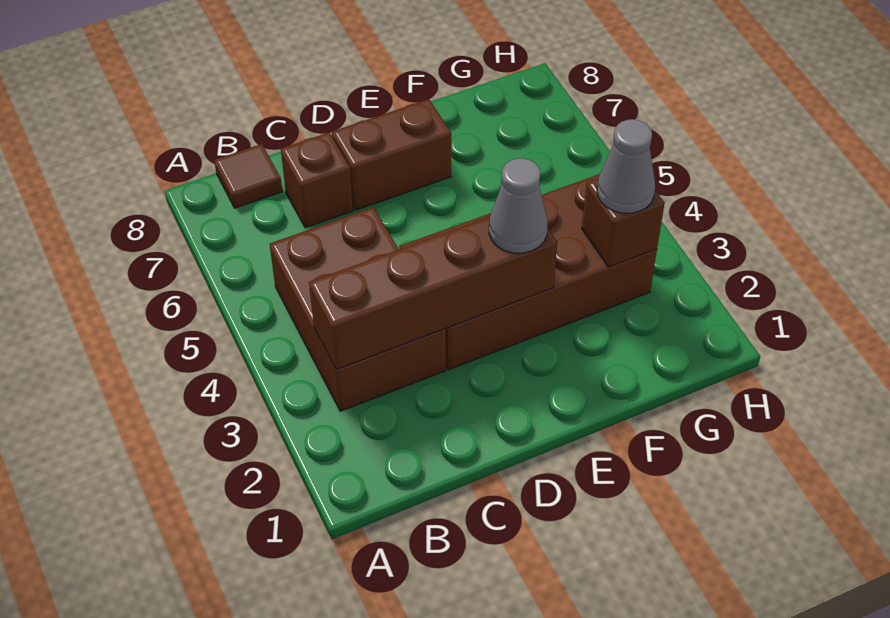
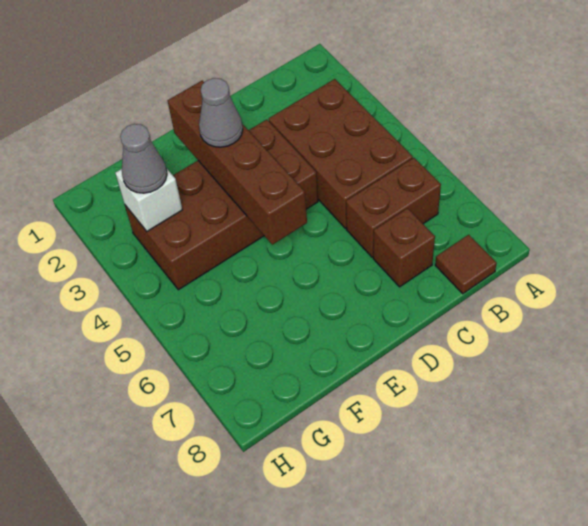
brown brick B3:E3 level 2 -> brown brick E2:E5 level 2
brown brick D7:E7 level 1 -> brown brick B6:C6 level 1
brown brick G3 level 2 -> white brick G3 level 2

